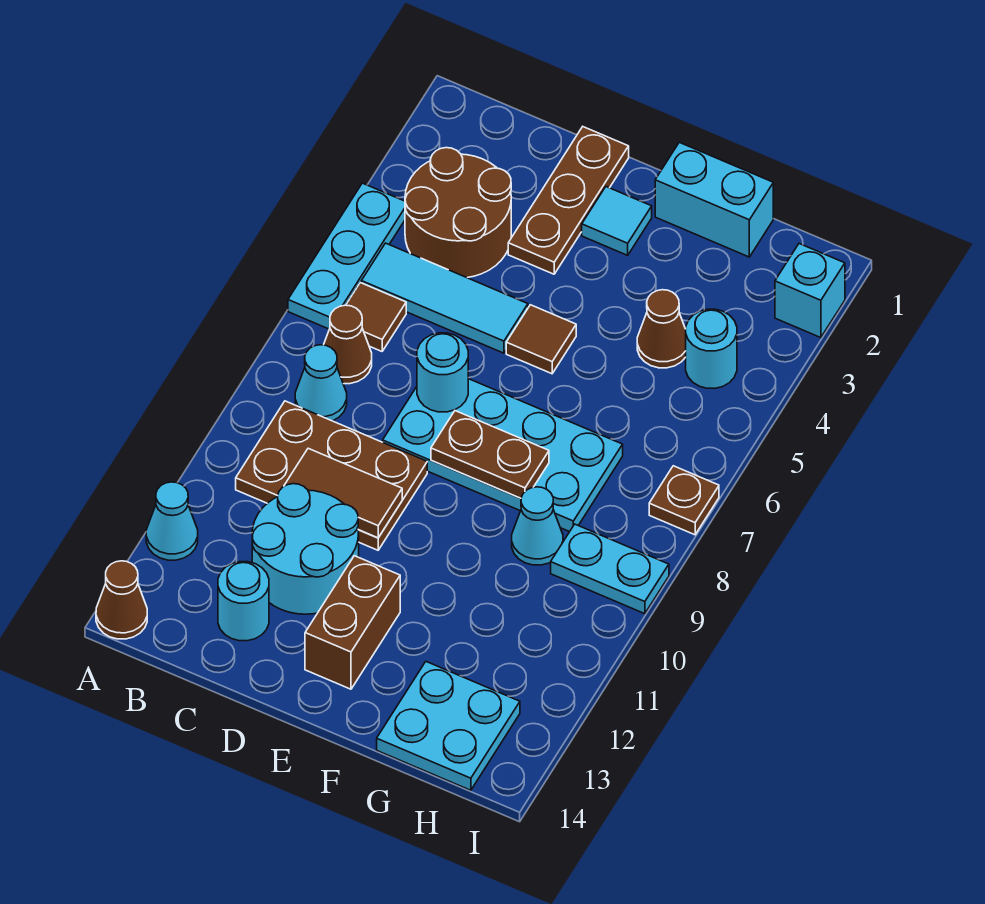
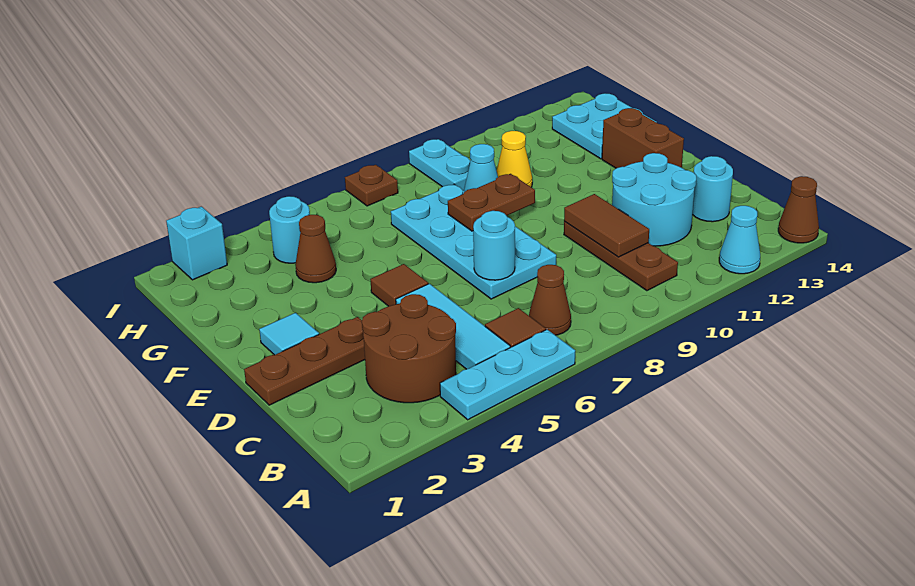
cyan cone B8 level 1 -> none
brown plate B9:D10 level 1 -> brown plate B10:D10 level 1
brown plate E8:F8 level 2 -> brown plate F8:F9 level 2
brown brick E12:E13 level 1 -> brown brick E13:F13 level 1
cyan brick F1:G1 level 1 -> none
none -> yellow cone G10 level 1

